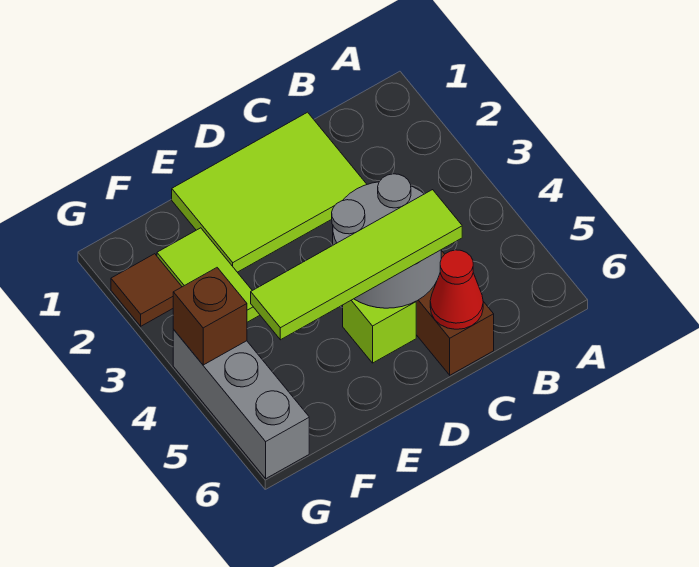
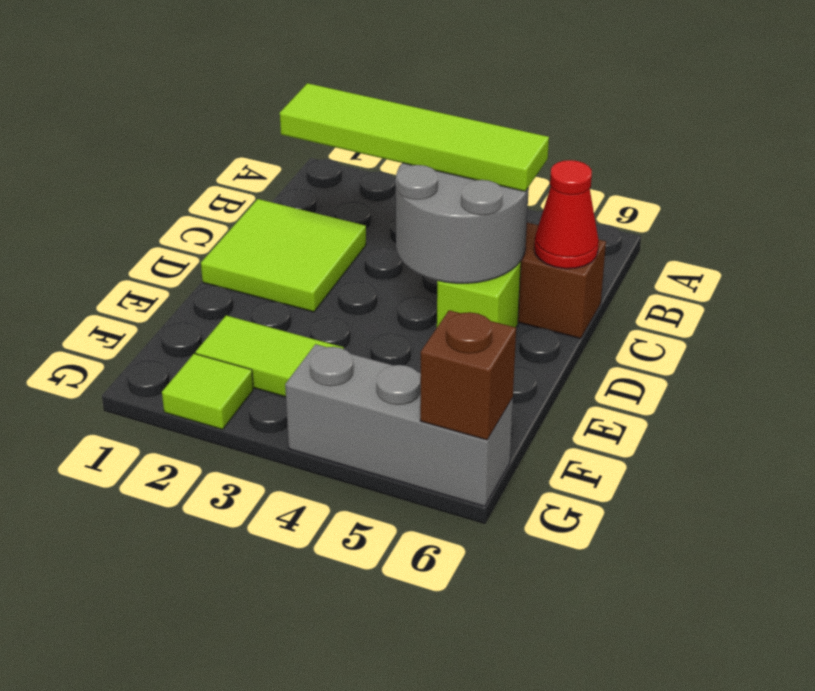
lime tile C1:E2 level 1 -> lime tile C1:D2 level 1
lime tile C5:F5 level 3 -> lime tile C2:C5 level 3
brown tile G2 level 1 -> lime tile G2 level 1
brown brick G4 level 2 -> brown brick G6 level 2

